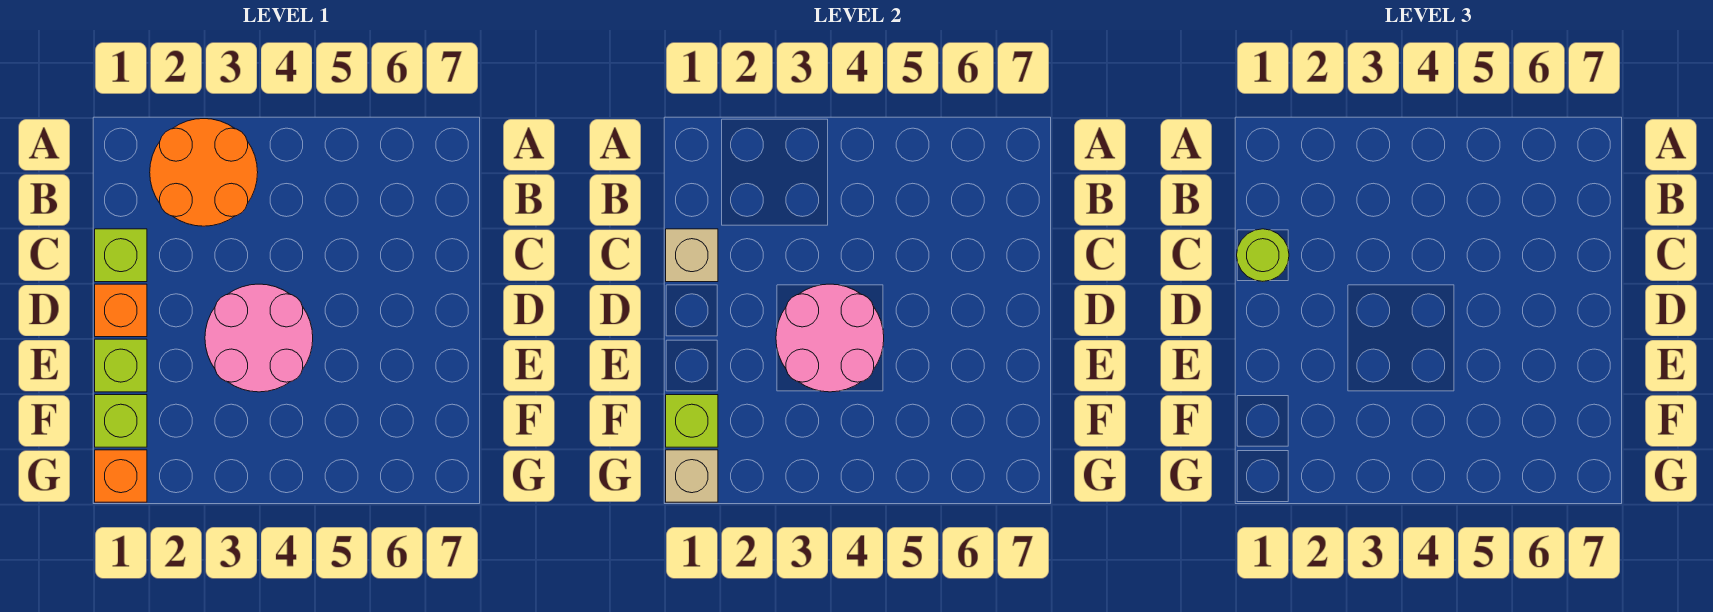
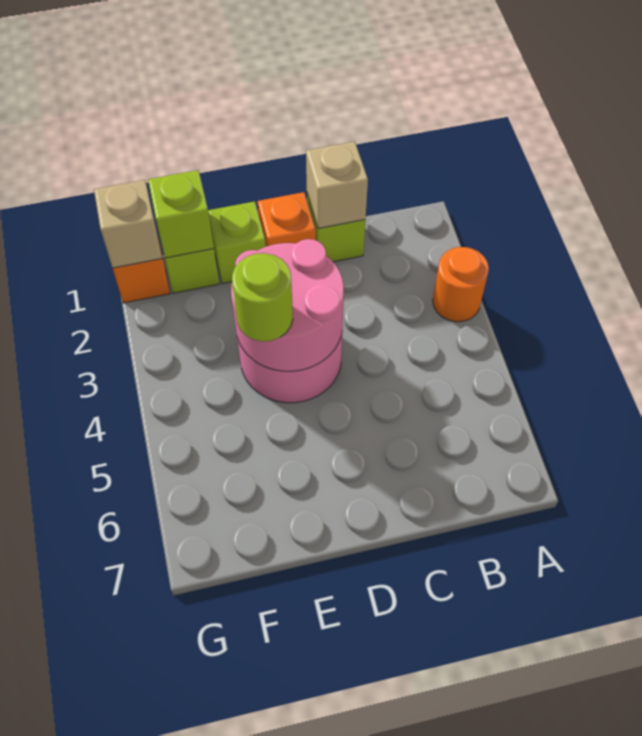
orange round brick A2:B3 level 1 -> orange round brick A3 level 1
lime round brick C1 level 3 -> lime round brick E4 level 3

